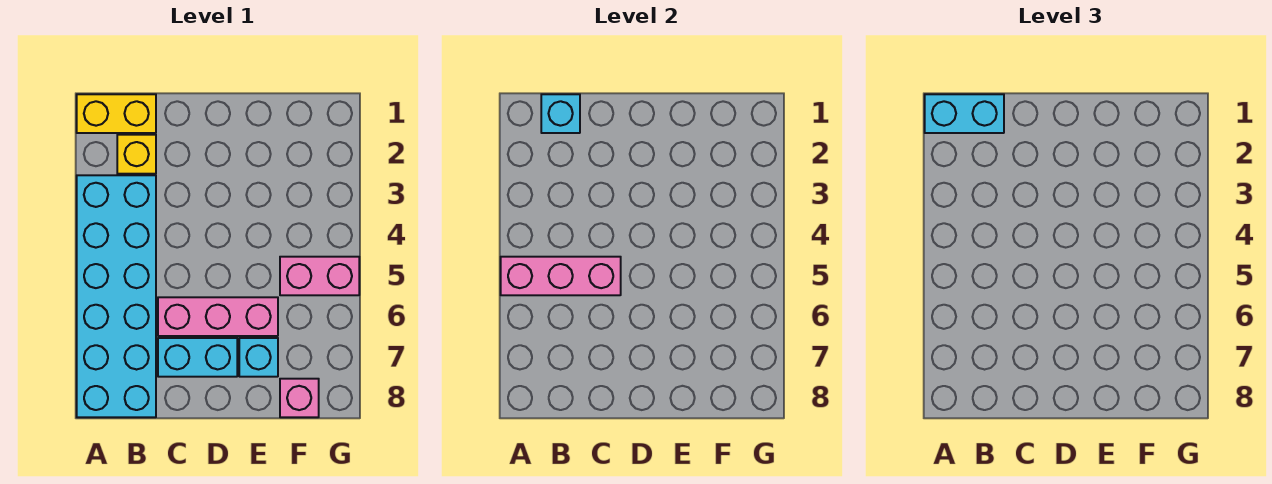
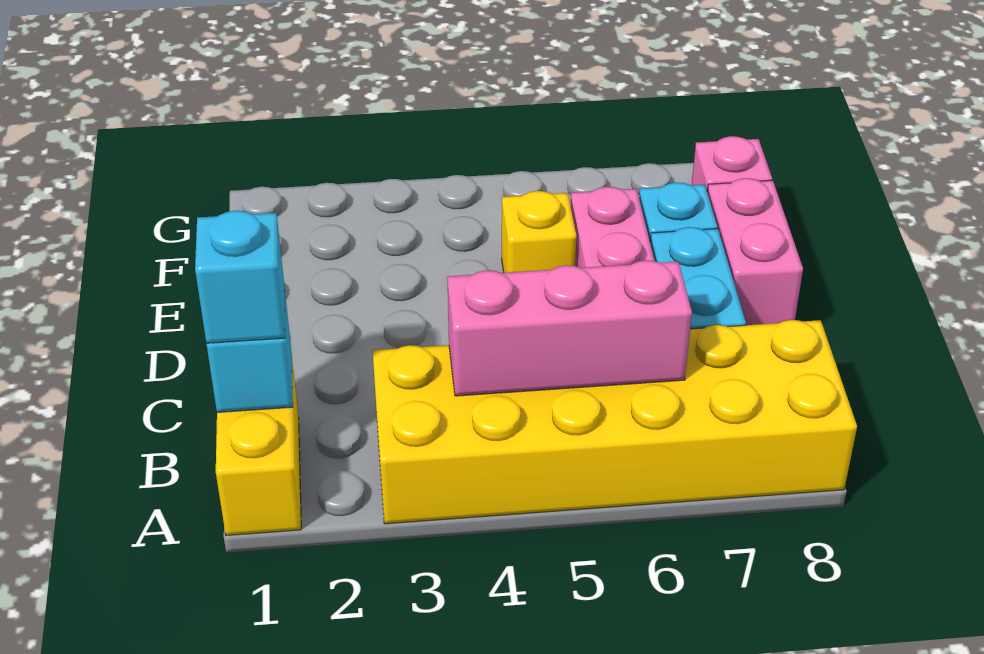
cyan brick A1:B1 level 3 -> cyan brick B1 level 3
cyan brick A3:B8 level 1 -> yellow brick A3:B8 level 1
pink brick A5:C5 level 2 -> pink brick B4:B6 level 2
yellow brick B2 level 1 -> yellow brick E5 level 1
pink brick F5:G5 level 1 -> pink brick D8:E8 level 1

